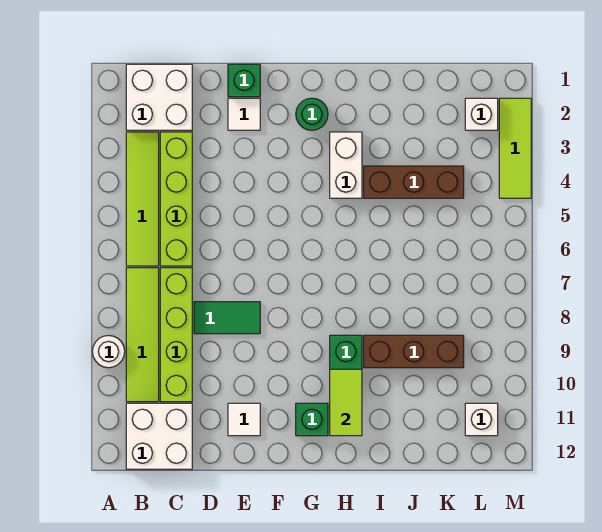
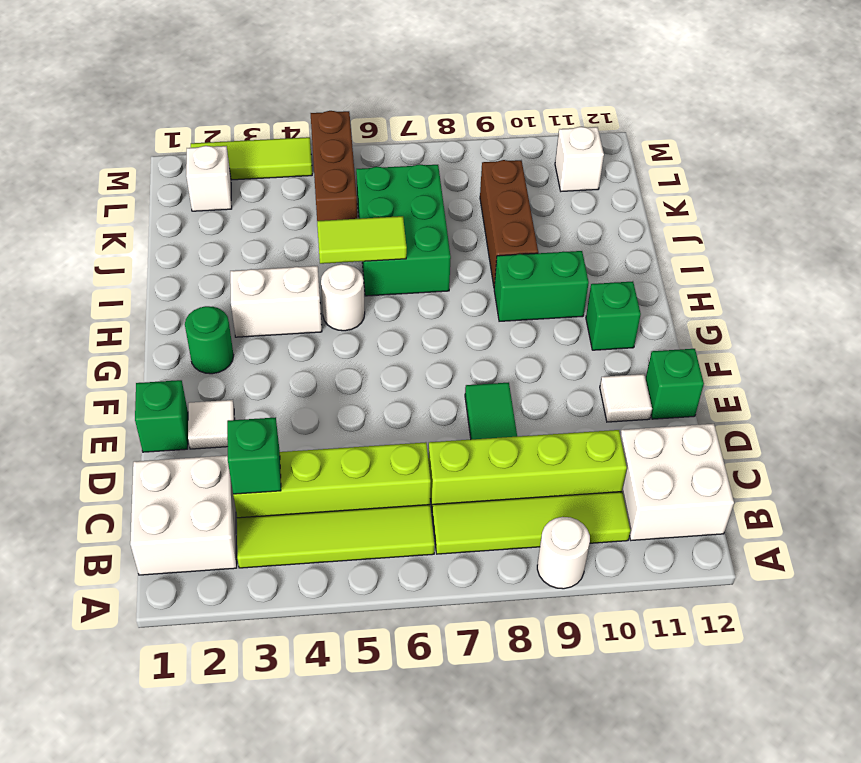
none -> green brick C3 level 2
none -> green brick E12 level 1
none -> white round brick H5 level 1
lime tile H10:H11 level 2 -> lime tile I5:I6 level 2
brown brick I4:K4 level 1 -> brown brick K5:M5 level 1
none -> green brick I6:K7 level 1

